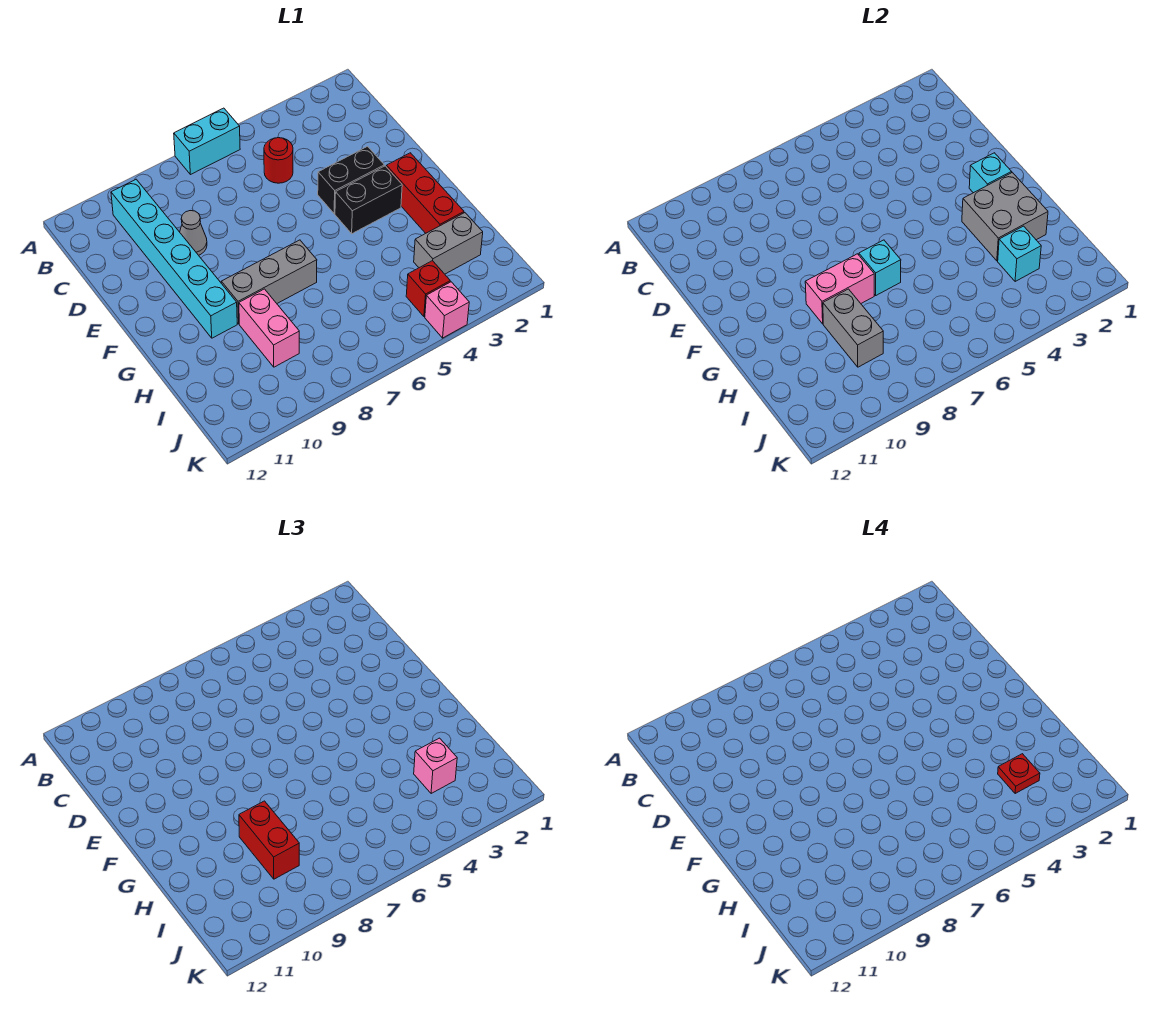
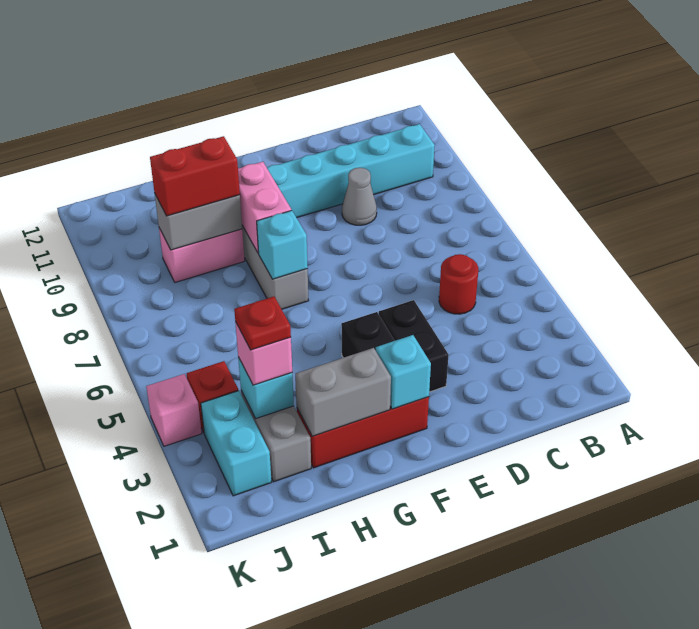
cyan brick A6:A7 level 1 -> cyan brick J2:J3 level 1
grey brick G2:H3 level 2 -> grey brick G2:H2 level 2

